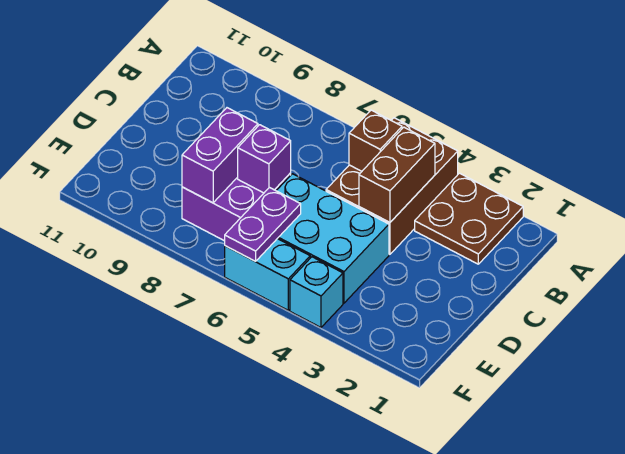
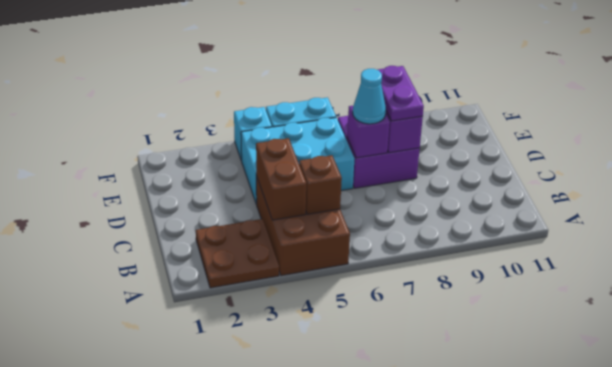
none -> cyan cone D7 level 3
purple plate E6:F6 level 2 -> purple plate D8:E8 level 3

